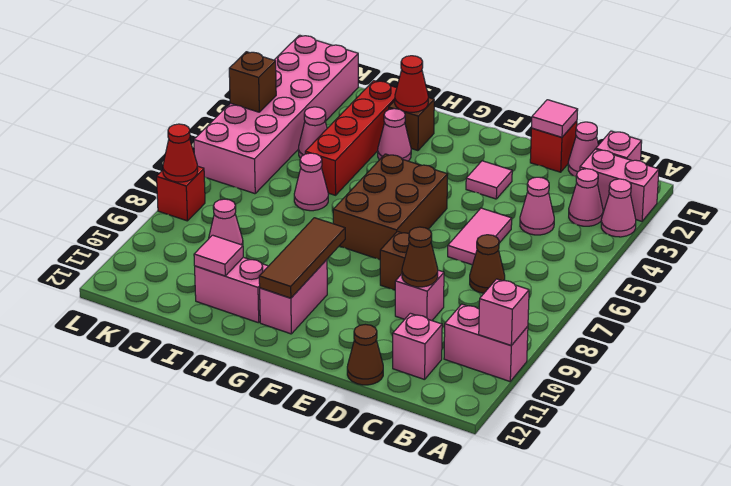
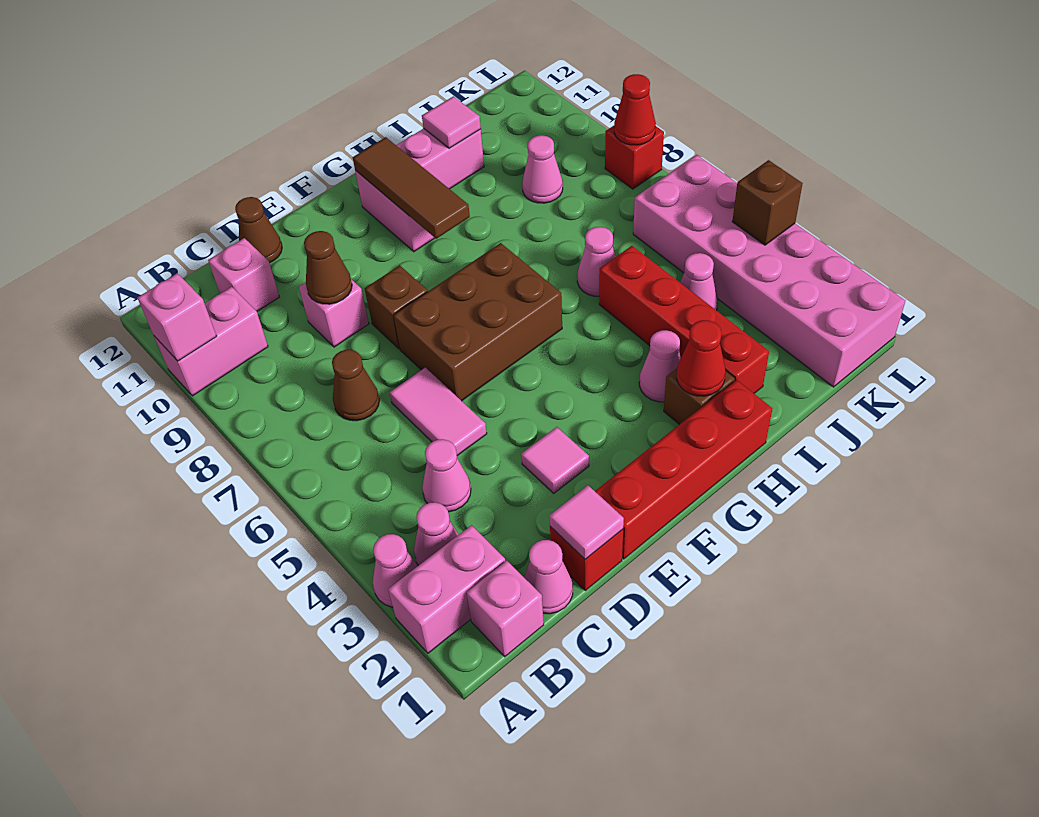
none -> red brick E1:H1 level 1
brown brick F5:G7 level 1 -> brown brick E6:G7 level 1

